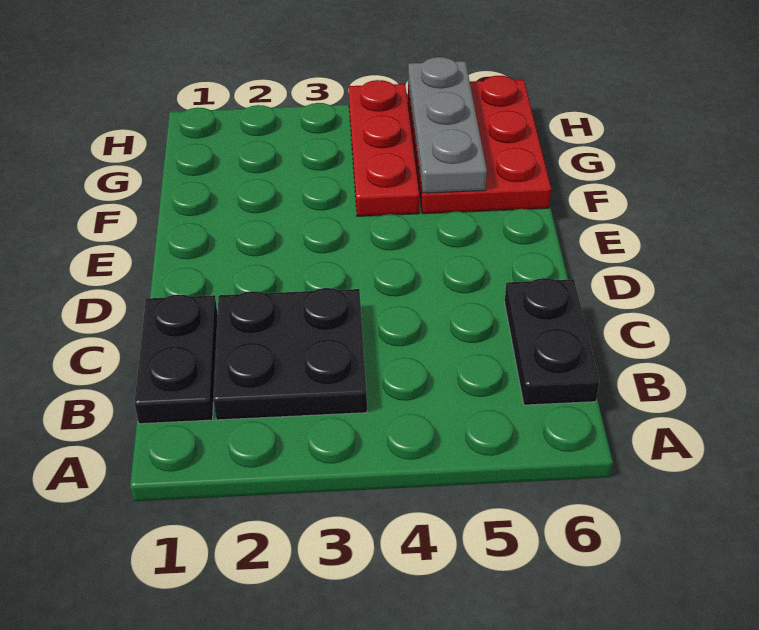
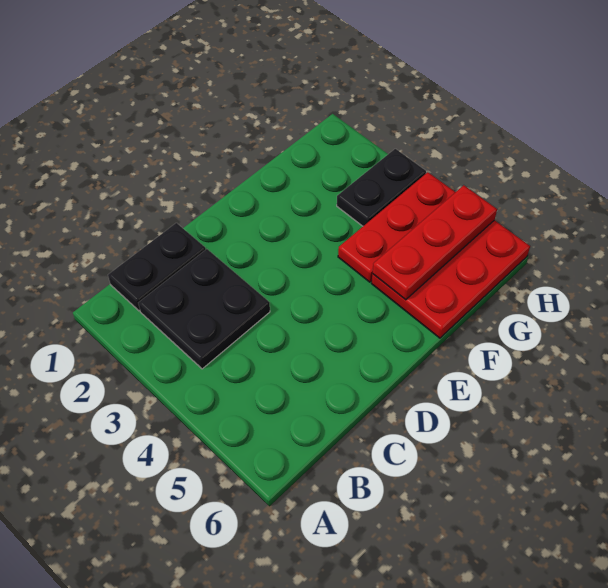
black plate B6:C6 level 1 -> black plate G3:H3 level 1
grey plate F5:H5 level 2 -> red plate F5:H5 level 2

